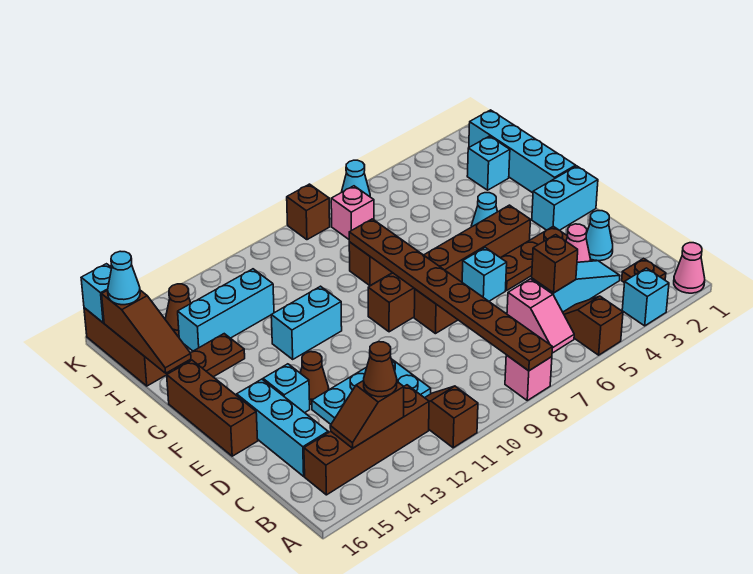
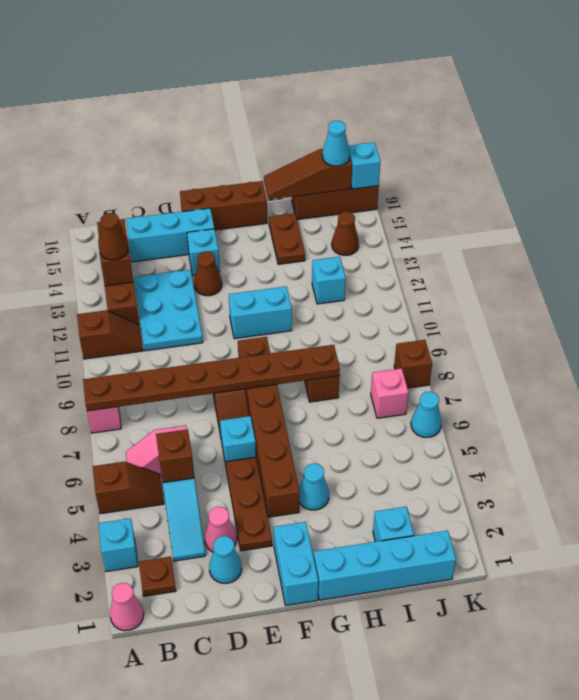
cyan brick G11:G12 level 1 -> cyan brick F11:G11 level 1
cyan brick I12:I14 level 1 -> cyan brick I12 level 1

